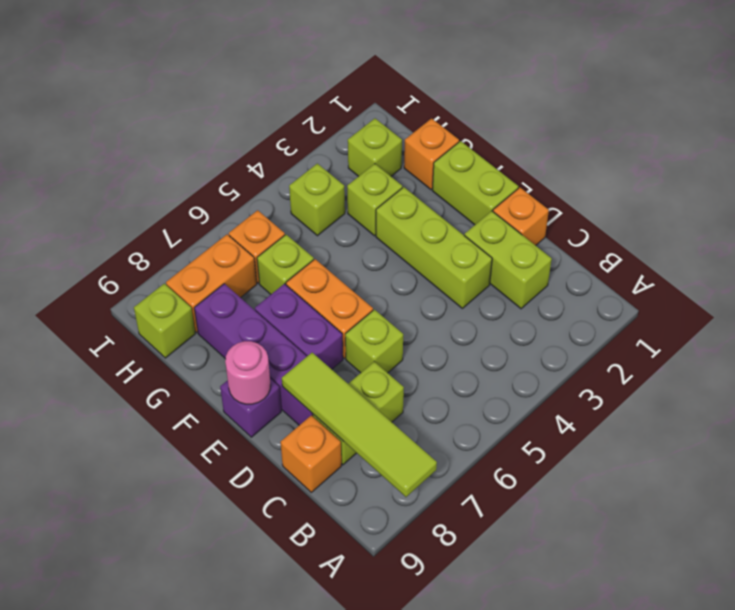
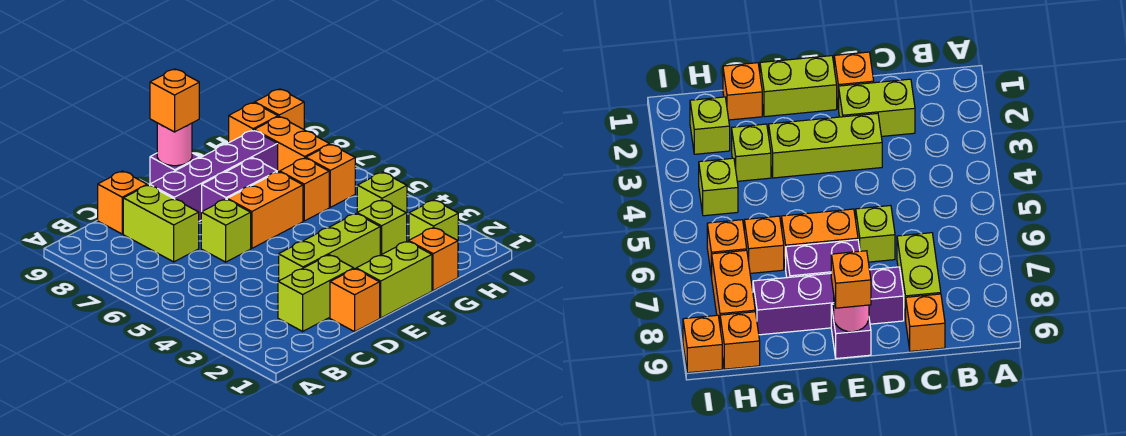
lime tile A8:D8 level 2 -> none
none -> orange brick E9 level 3
lime brick G6 level 1 -> orange brick G6 level 1
lime brick H9 level 1 -> orange brick H9 level 1
none -> orange brick I9 level 1

